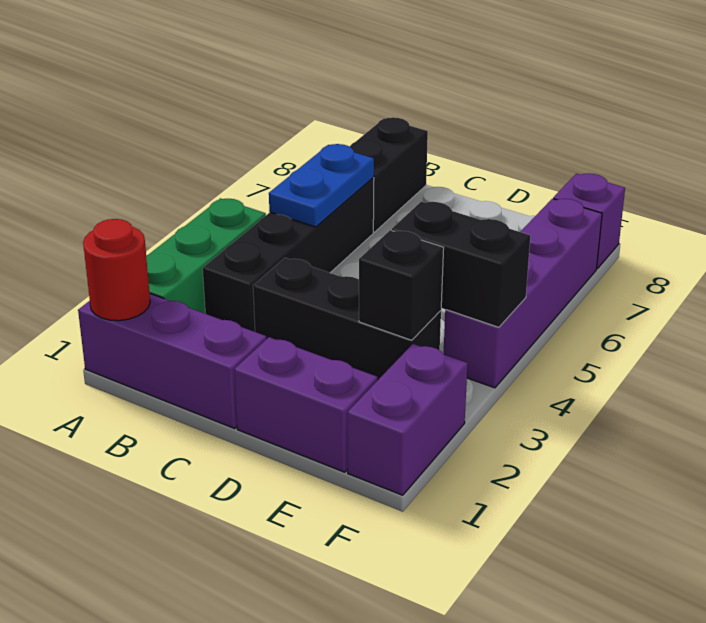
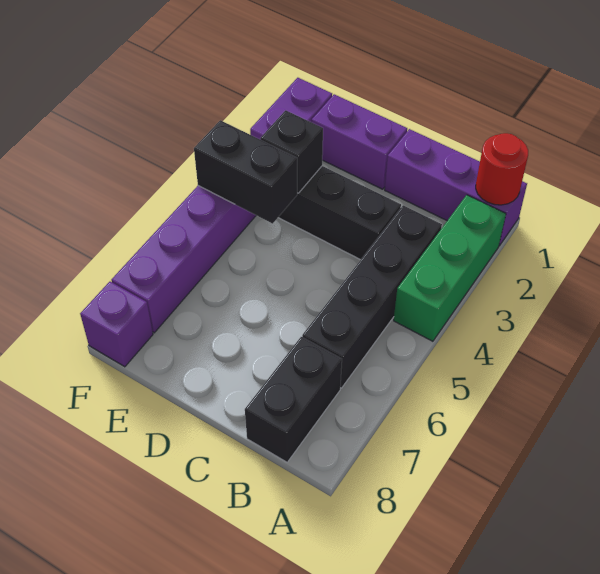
blue plate B5:B6 level 2 -> none

